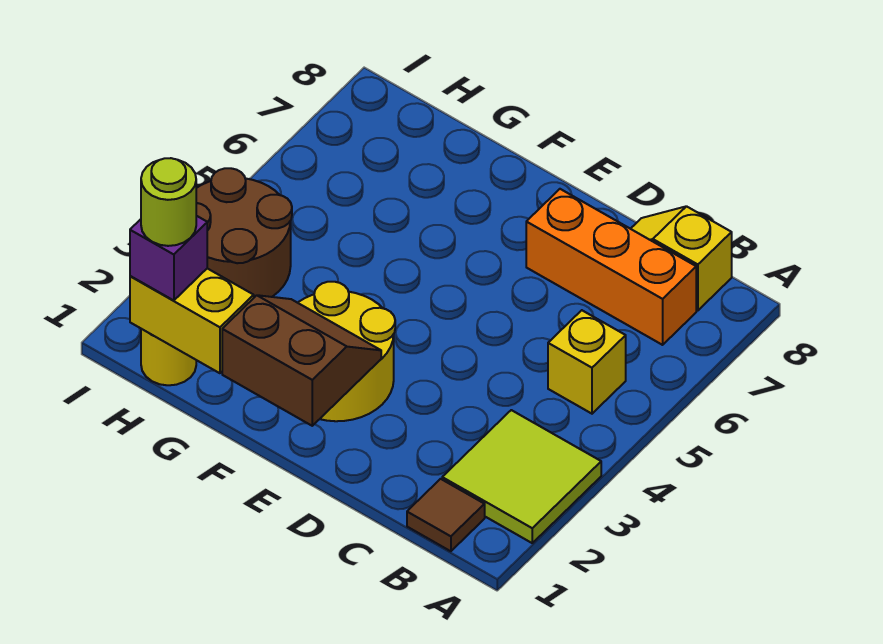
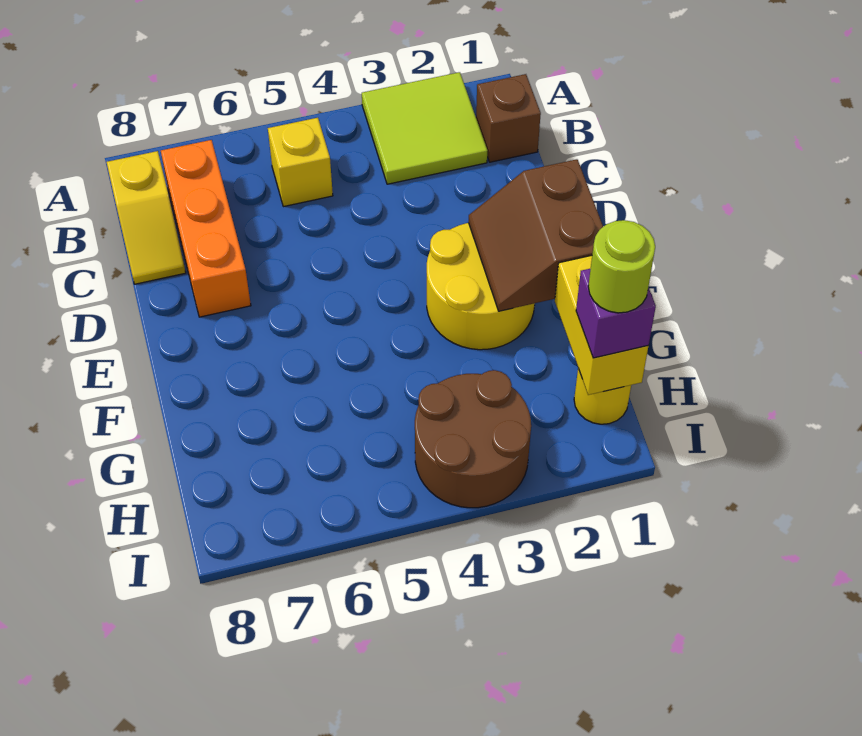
brown tile B1 level 1 -> brown brick B1 level 1

